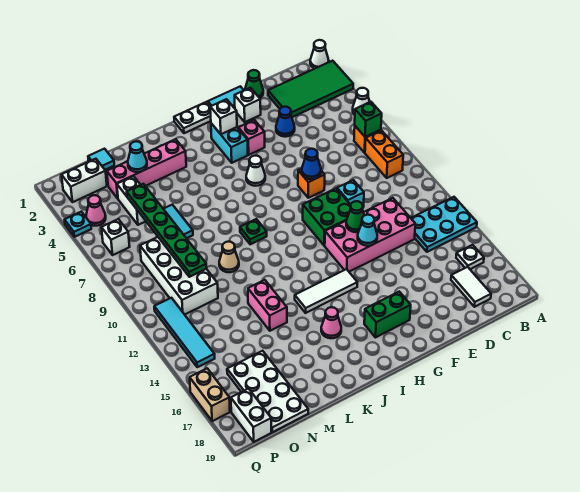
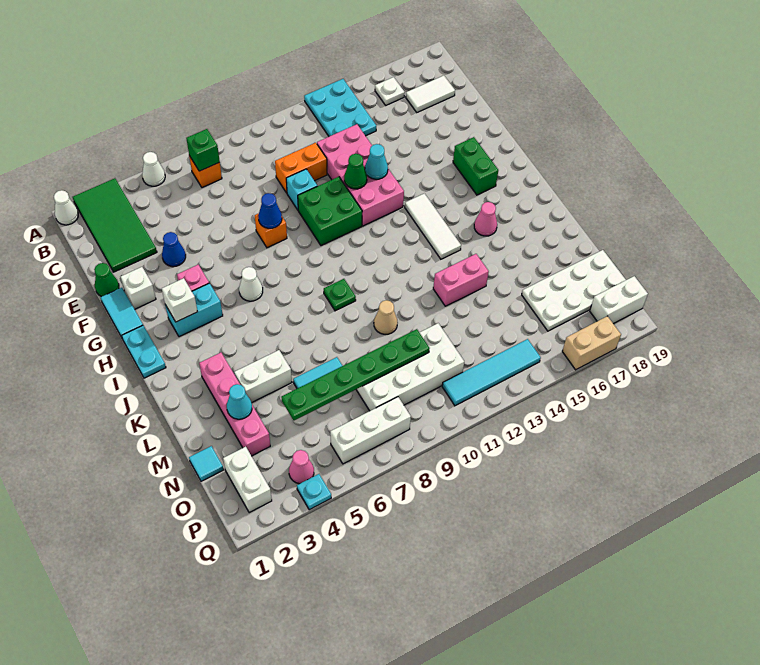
orange brick B8:B9 level 1 -> orange brick D10:D11 level 1
white plate H1:I1 level 1 -> cyan plate H1:I1 level 1
white brick N4:N5 level 1 -> white brick L4:L5 level 1
white brick P6 level 1 -> white brick P6:P8 level 1

